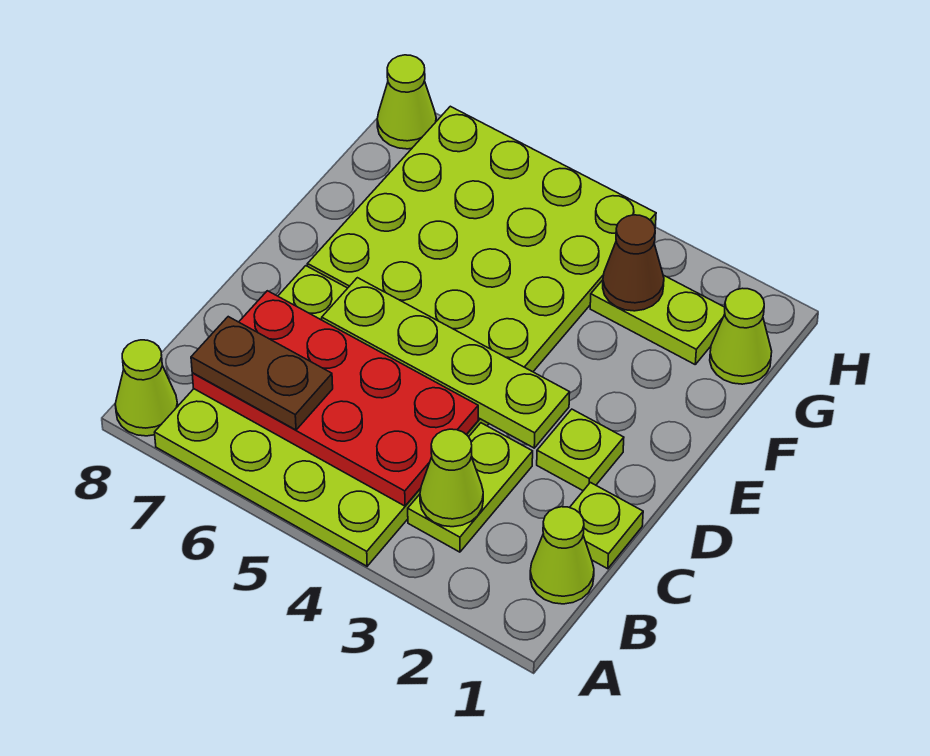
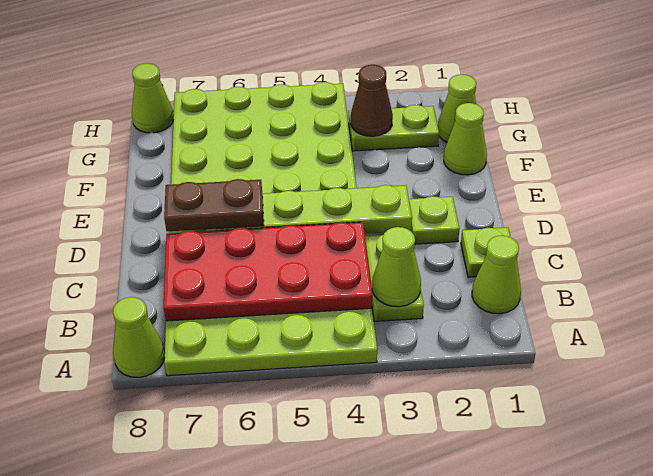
brown plate B6:B7 level 3 -> brown plate D6:D7 level 3
none -> lime cone F1 level 1

